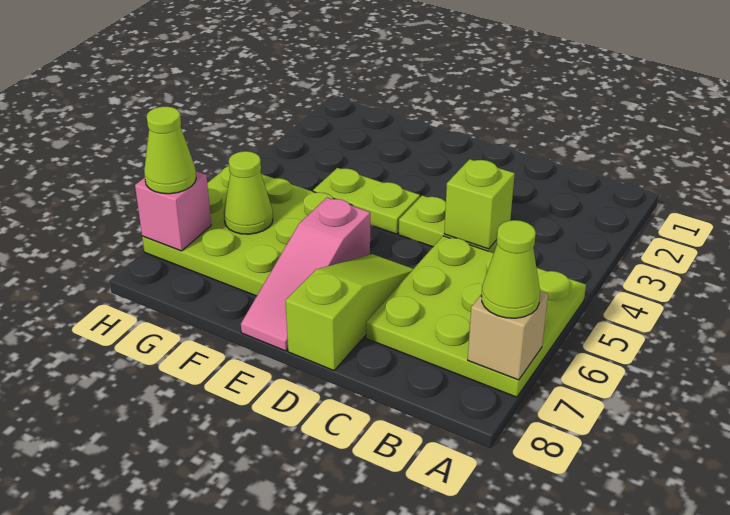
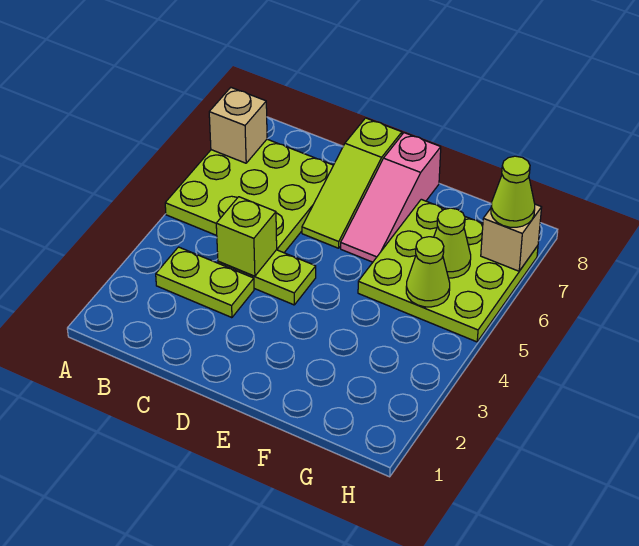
lime cone A7 level 3 -> lime cone G5 level 2
lime plate E4:F4 level 1 -> lime plate B3:C3 level 1
pink slope E6:E8 level 1 top 6 -> pink slope E6:E8 level 1 top 8
pink brick H7 level 2 -> tan brick H7 level 2

